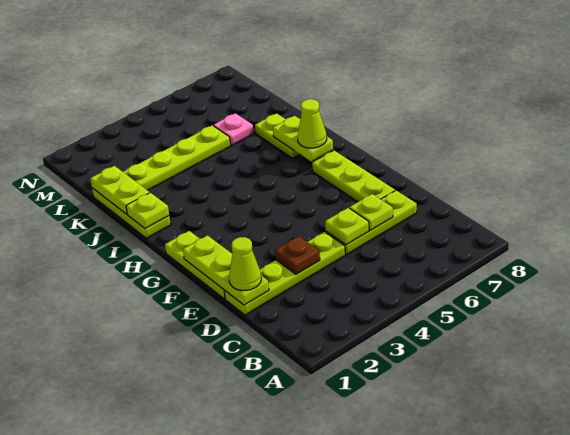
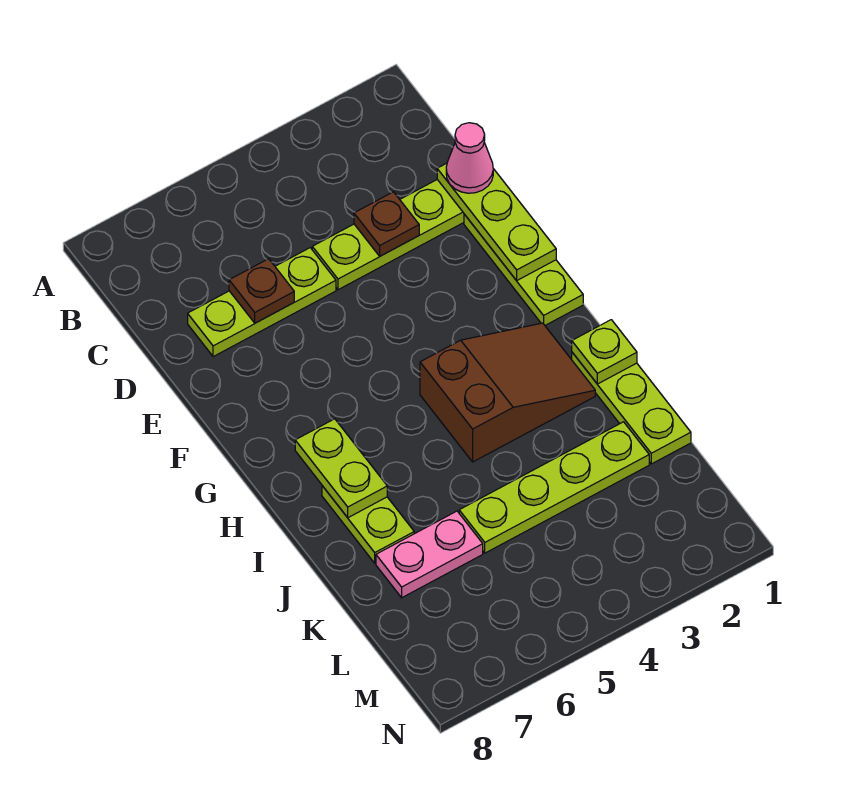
lime cone D1 level 3 -> pink cone D1 level 3
lime plate D5 level 2 -> none
lime plate D6 level 2 -> brown plate D6 level 2
lime plate E7:G7 level 1 -> none
none -> brown slope H2:I4 level 1 top 4
lime cone H7 level 3 -> none
lime plate J1:K1 level 2 -> none
pink plate K6 level 1 -> pink plate K6:K7 level 1

